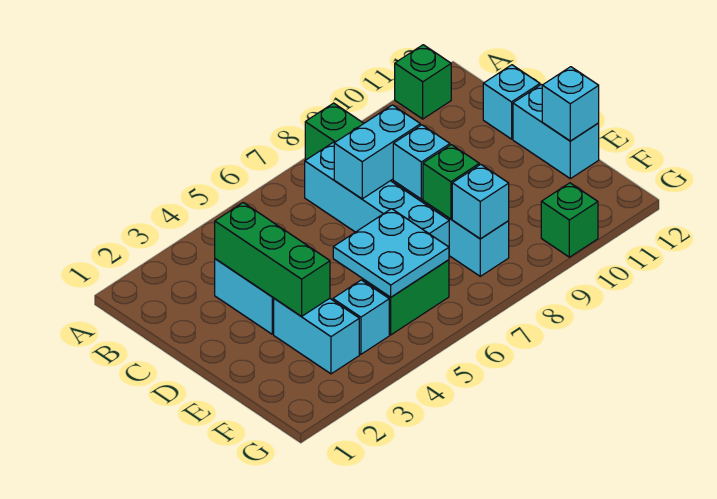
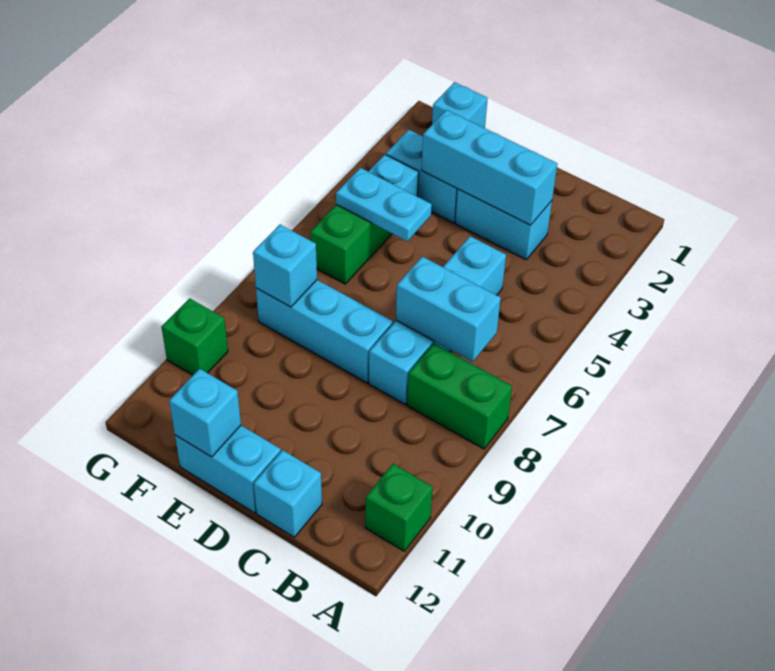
cyan brick B7:E7 level 1 -> cyan brick C5:C8 level 1
green brick C3:E3 level 2 -> cyan brick C3:E3 level 2
cyan brick C7:C8 level 2 -> cyan brick B7:C7 level 2
cyan brick D8 level 2 -> cyan brick F1 level 1
cyan plate E5:F6 level 2 -> cyan plate E5:F5 level 2
green brick E8 level 2 -> none

